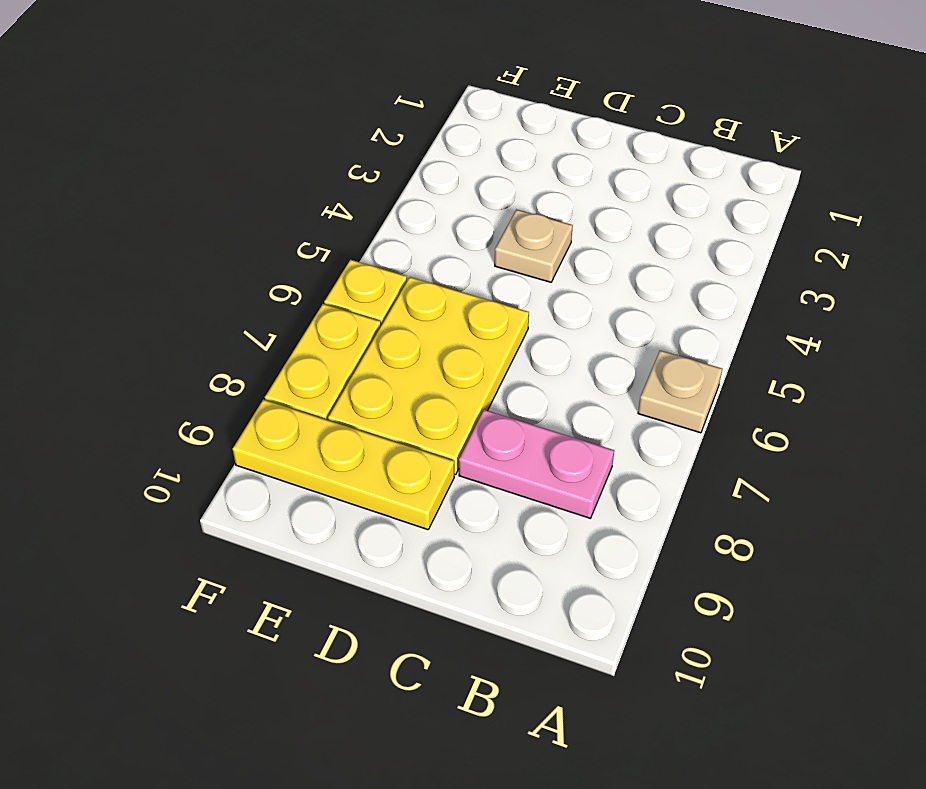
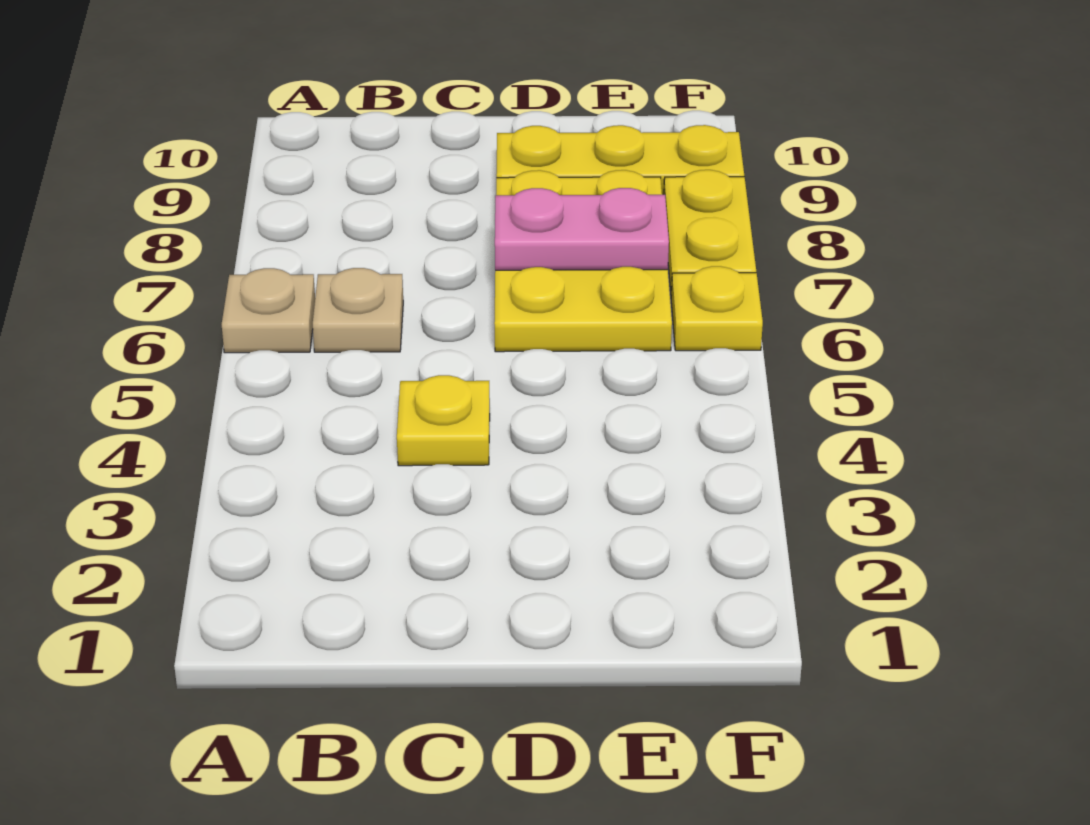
pink plate B8:C8 level 1 -> pink plate D7:E7 level 2
none -> yellow plate C4 level 1
tan plate D4 level 1 -> tan plate B6 level 1

